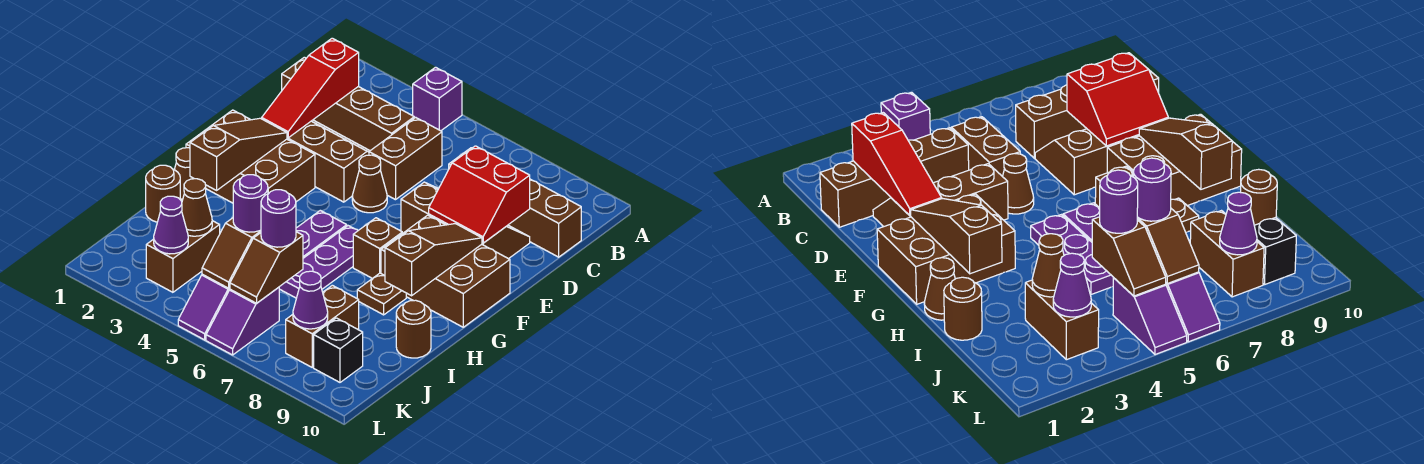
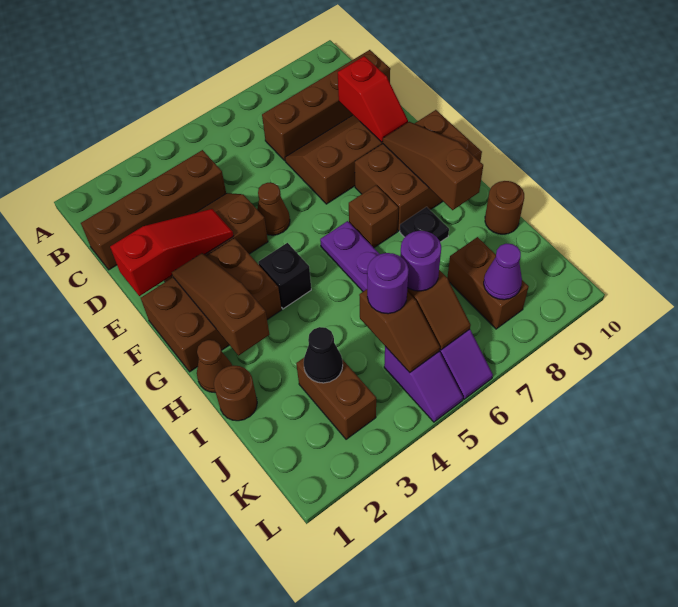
purple brick A4 level 1 -> none
red slope C2:E2 level 2 top C -> red slope E1:E3 level 2 top 1
brown brick C5:D5 level 1 -> none
red slope D8:E9 level 2 top D -> red slope D9:E9 level 2 top D
purple plate G5:I5 level 1 -> none
brown plate H8 level 1 -> black plate H8 level 1
brown cone J3 level 2 -> black cone J3 level 2
purple cone K3 level 2 -> none
black brick K9 level 1 -> black brick G4 level 1

